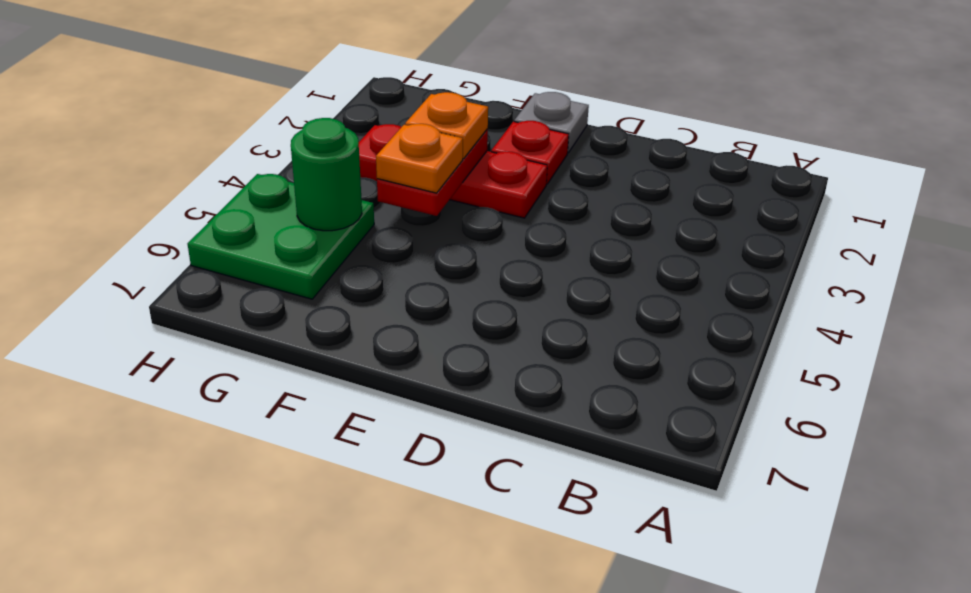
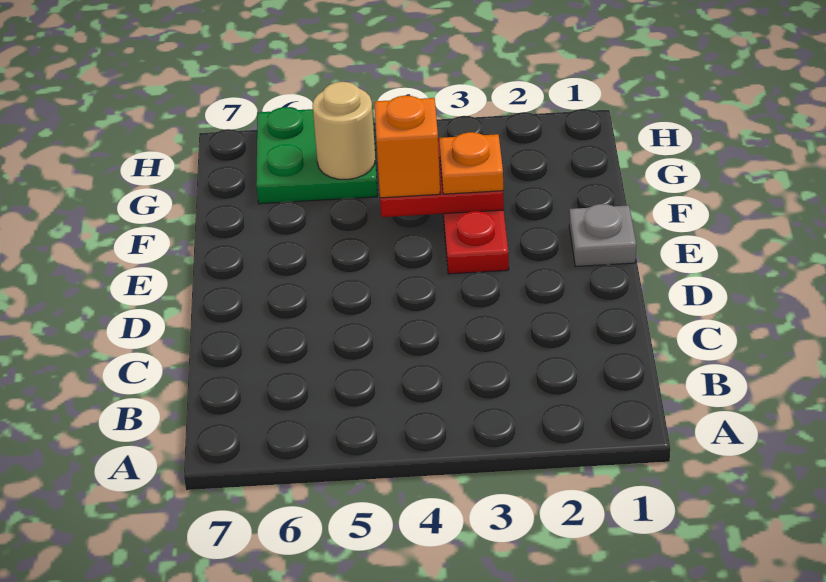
red plate E2 level 1 -> none
orange plate F4 level 3 -> orange brick F4 level 3
green round brick G5 level 2 -> tan round brick G5 level 2

